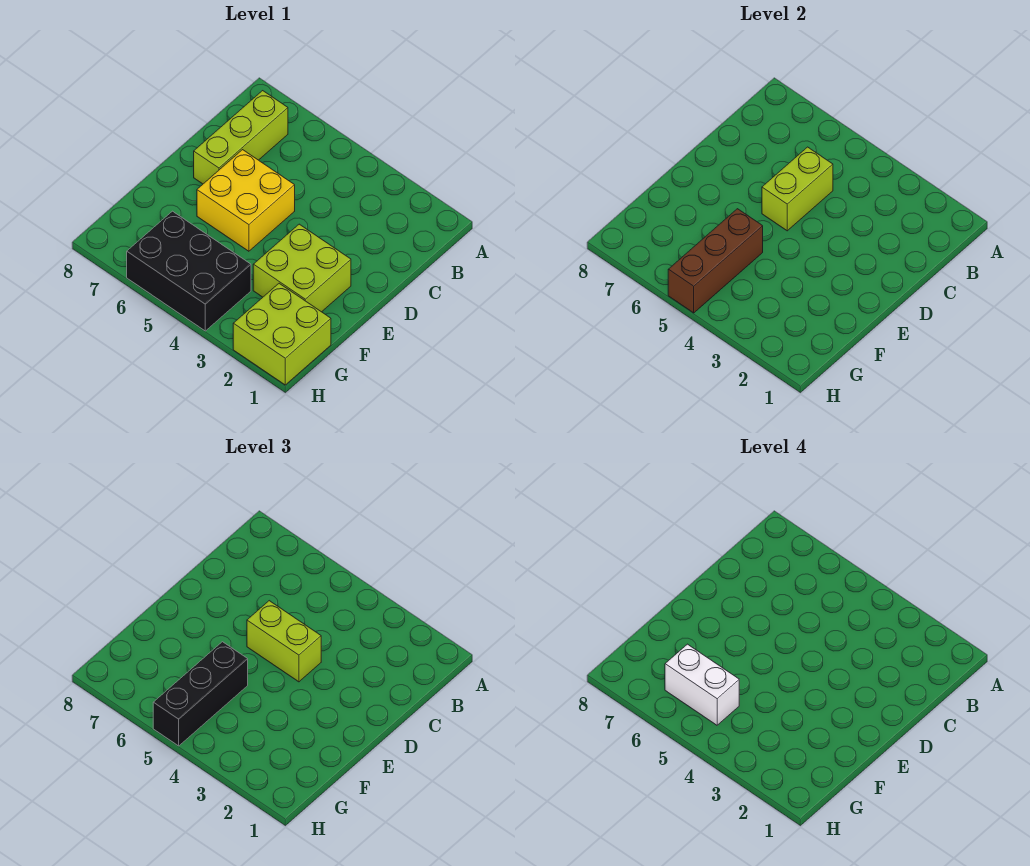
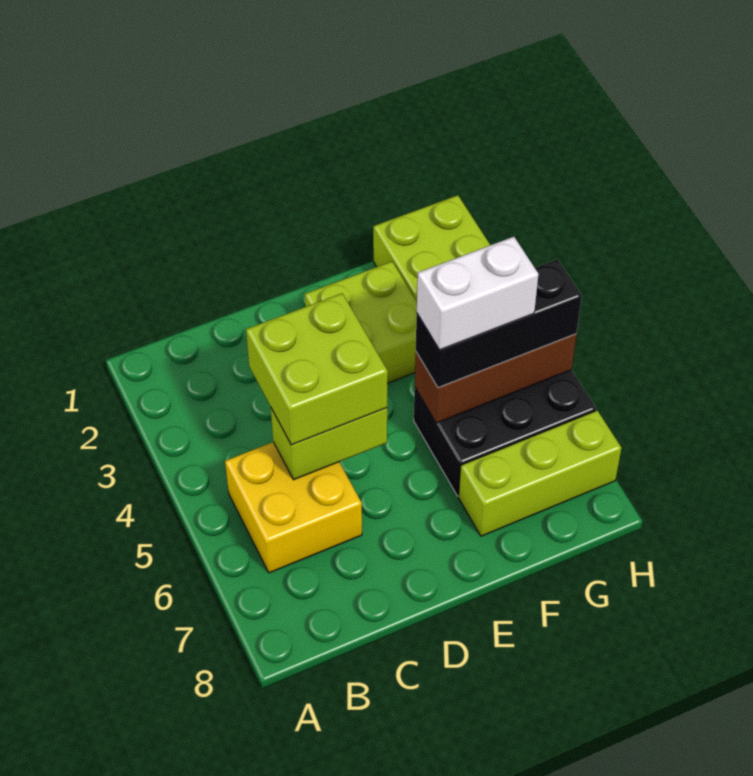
lime brick B7:D7 level 1 -> lime brick F7:H7 level 1
lime brick D4:D5 level 3 -> lime brick C4:D5 level 3
yellow brick D5:E6 level 1 -> yellow brick B5:C6 level 1
black brick G4:H6 level 1 -> black brick F5:H6 level 1
white brick G5:G6 level 4 -> white brick F5:G5 level 4

